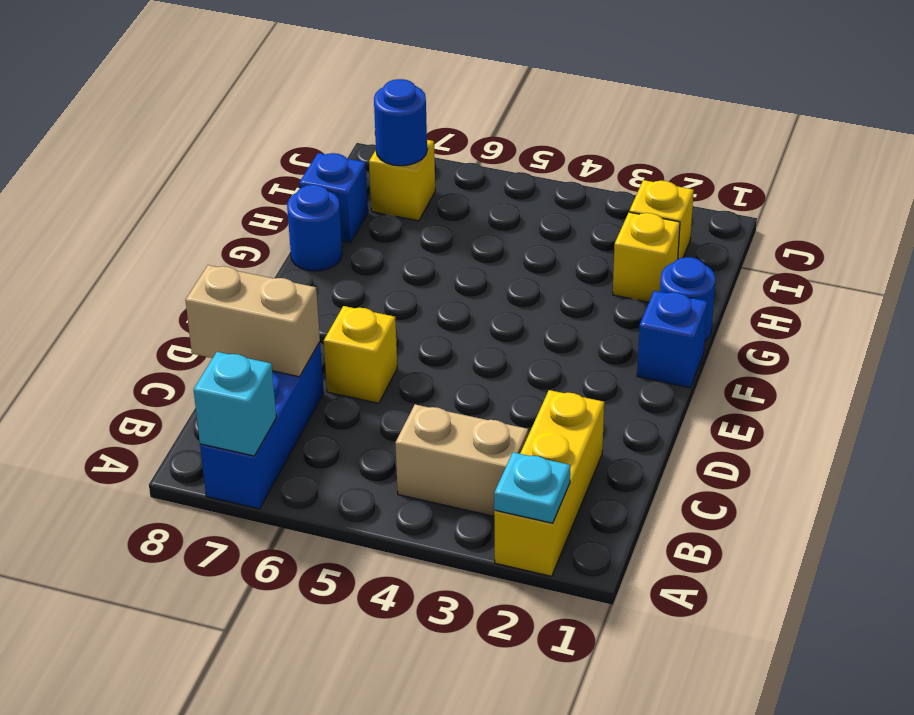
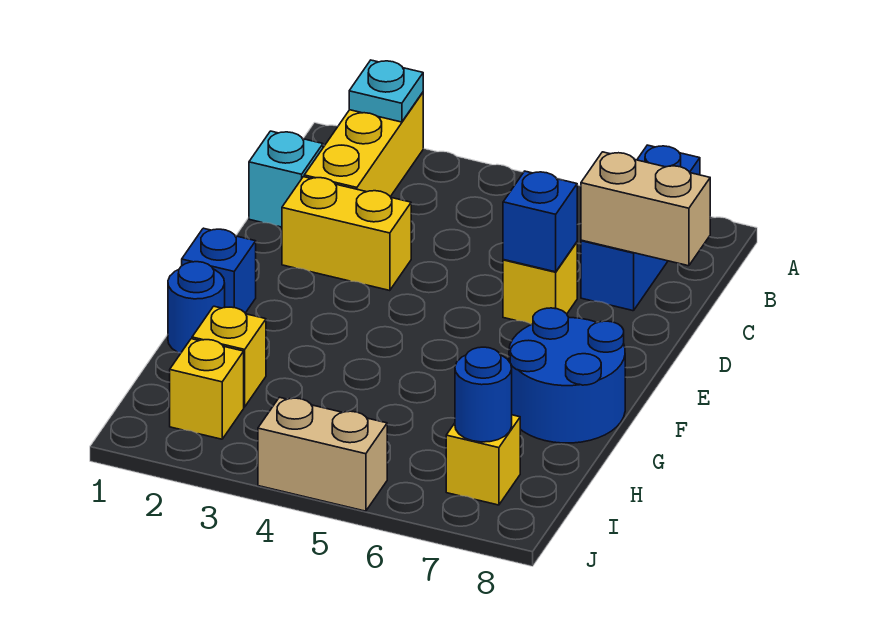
cyan brick A7 level 2 -> cyan brick C1 level 1
tan brick B3:B4 level 1 -> tan brick J4:J5 level 1
none -> yellow brick D2:D3 level 1
blue round brick G8 level 1 -> blue round brick F7:G8 level 1
blue brick H8 level 1 -> blue brick D6 level 2

